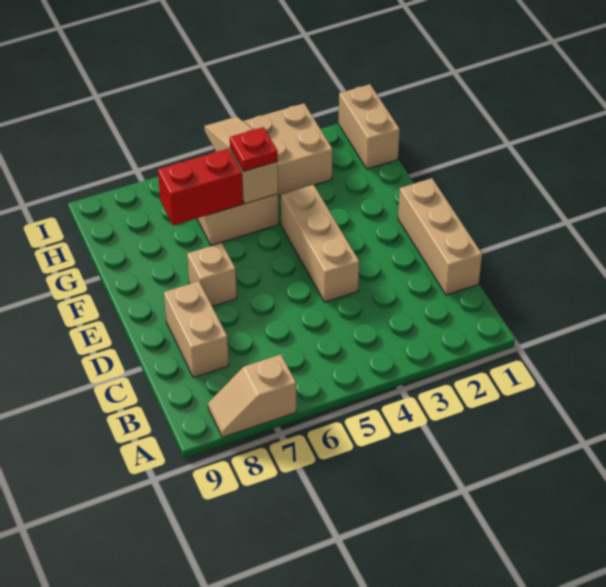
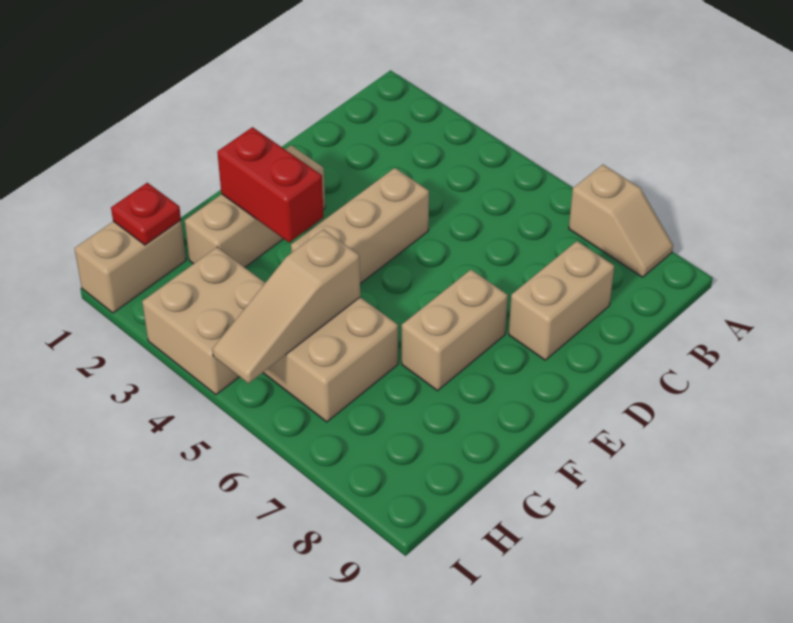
tan brick C1:E1 level 1 -> tan brick E2:G2 level 1
tan brick E7 level 1 -> tan brick E7:F7 level 1
red plate G5 level 3 -> red plate H1 level 2
red brick G6:G7 level 2 -> red brick F2:F3 level 2

